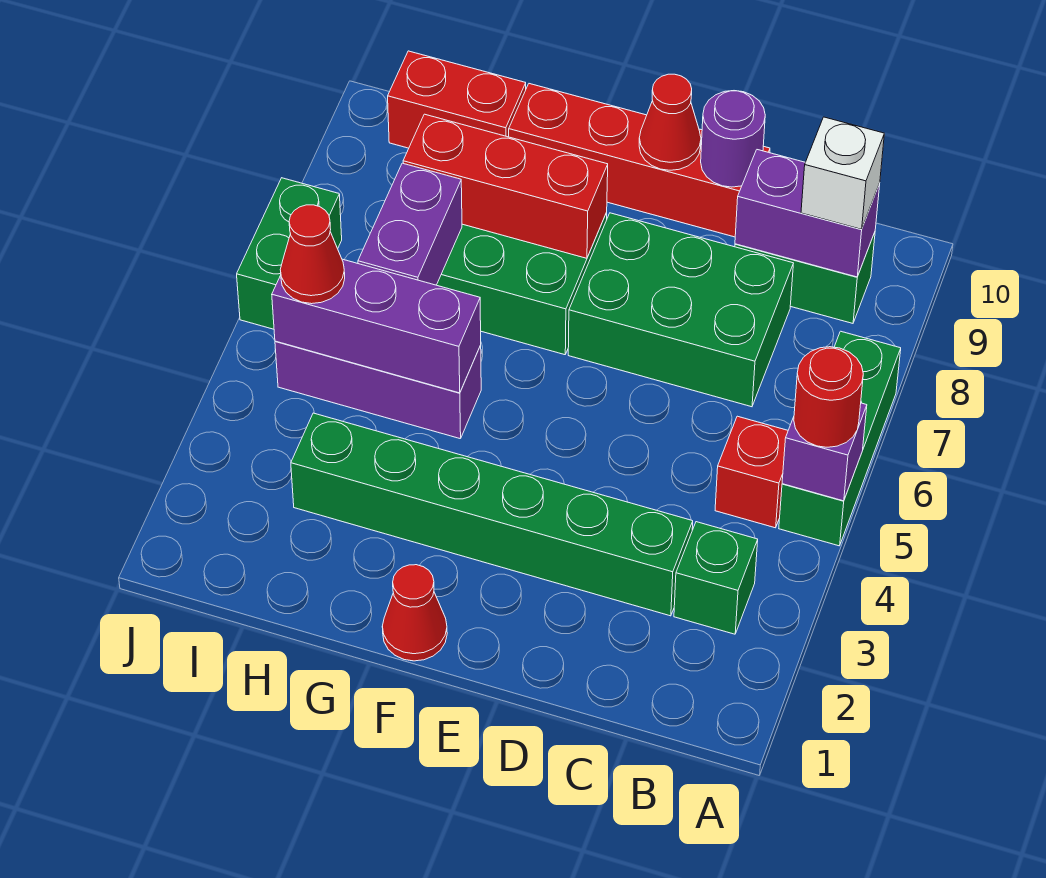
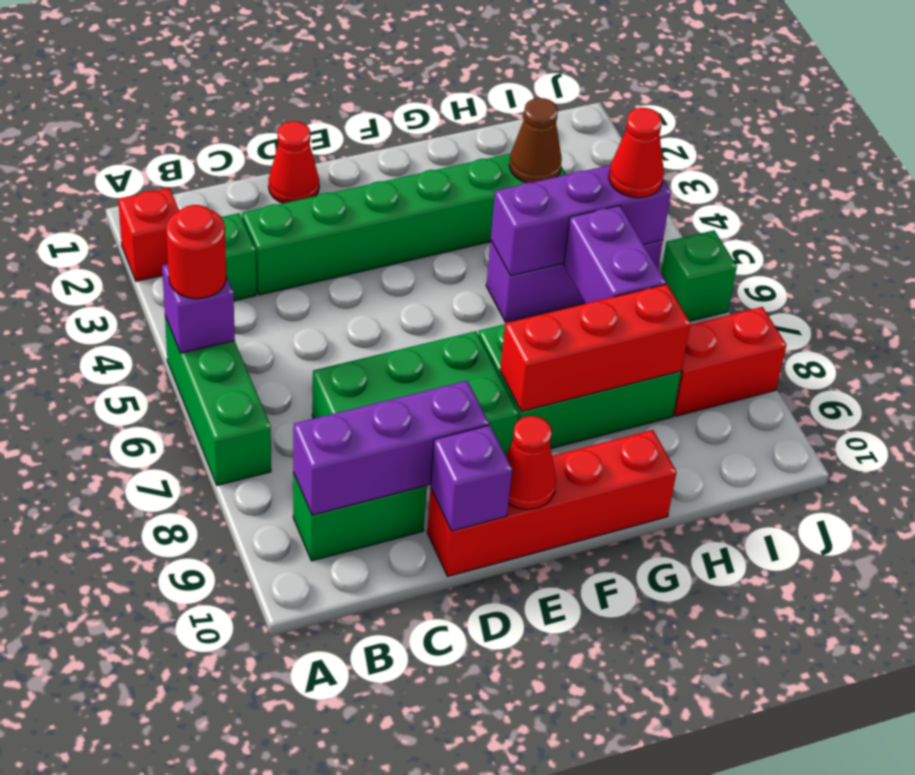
red brick B5 level 1 -> red brick A2 level 1
purple brick B9:C9 level 2 -> purple brick B9:D9 level 2
white brick B9 level 3 -> none
purple round brick D10 level 2 -> purple brick D10 level 2
red cone F1 level 1 -> red cone D1 level 1
none -> brown cone H3 level 2
red brick H10:I10 level 1 -> red brick I8:J8 level 1
green brick J6:J7 level 1 -> green brick J6 level 1

